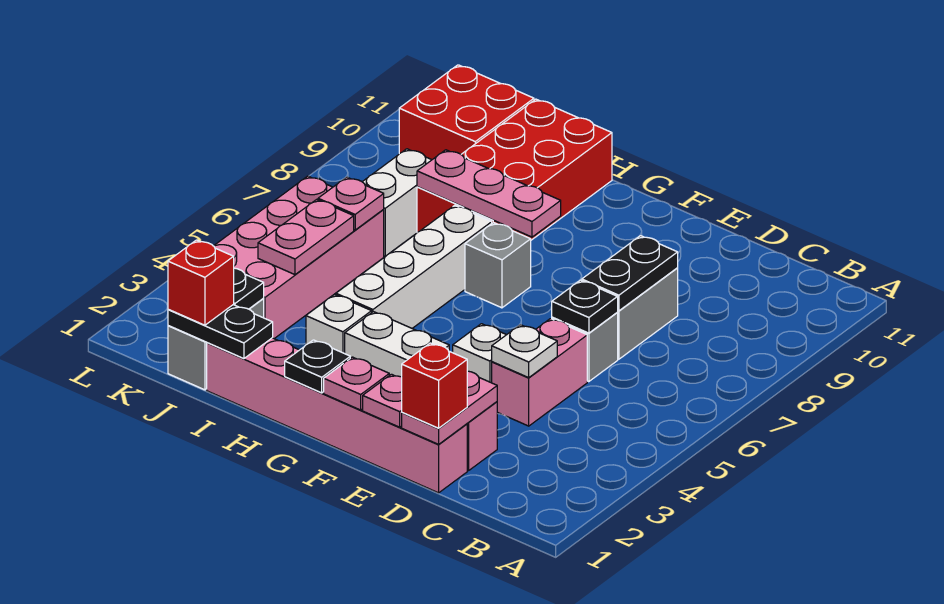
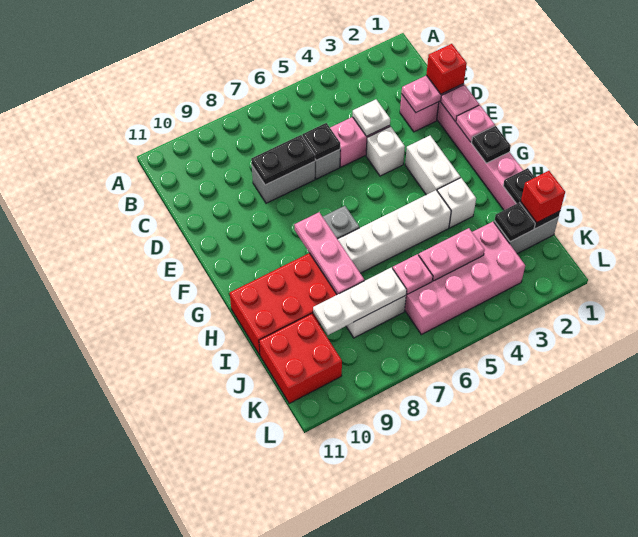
none -> white plate J7:J9 level 2

